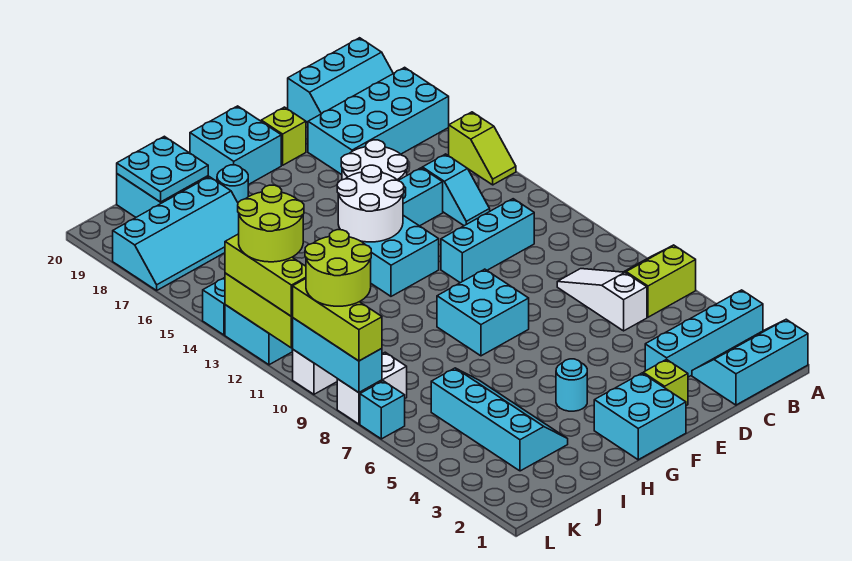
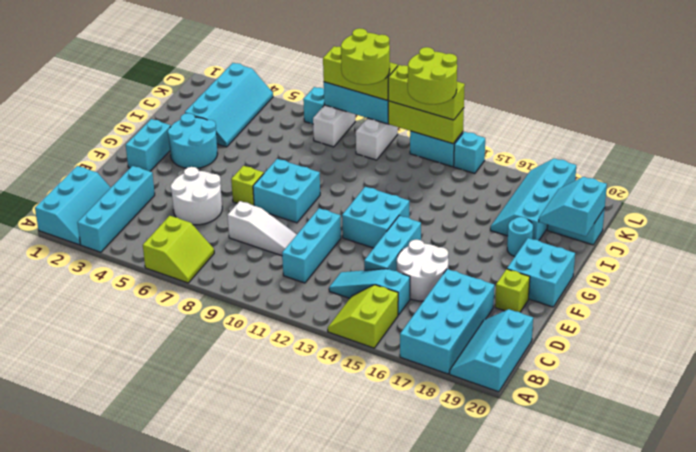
lime slope A14:A15 level 1 top 15 -> lime slope A14:B15 level 1 top 15
white slope C6:C8 level 1 top 6 -> white slope D8:D10 level 1 top 8
cyan slope C13:C14 level 1 top 14 -> cyan slope C13:C15 level 1 top 15
lime brick E2 level 1 -> lime brick F7 level 1
cyan brick F1:G2 level 1 -> cyan brick F2:G2 level 1
white round brick F13:G14 level 2 -> white round brick D5:E6 level 1
cyan round brick G4 level 1 -> cyan round brick G3:H4 level 1
cyan slope I3:J6 level 1 top J -> cyan slope I3:L4 level 1 top 3
cyan plate I19:J20 level 2 -> cyan slope I19:J20 level 2 top 20

